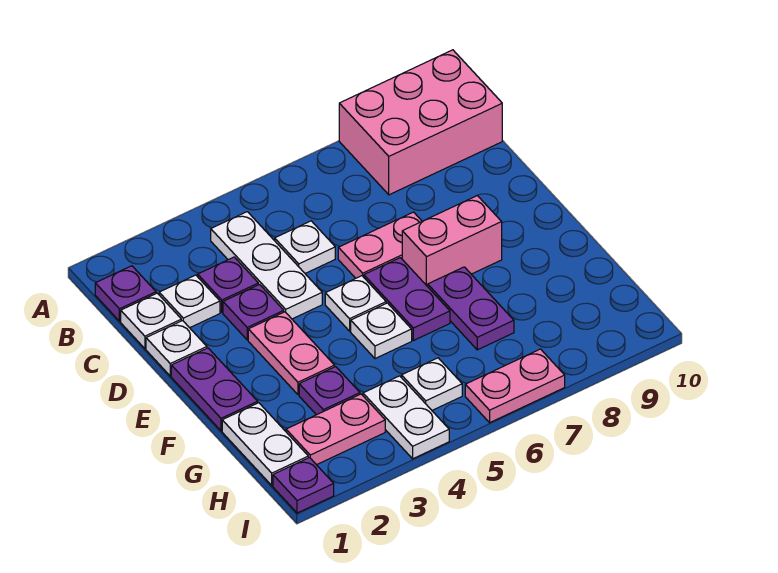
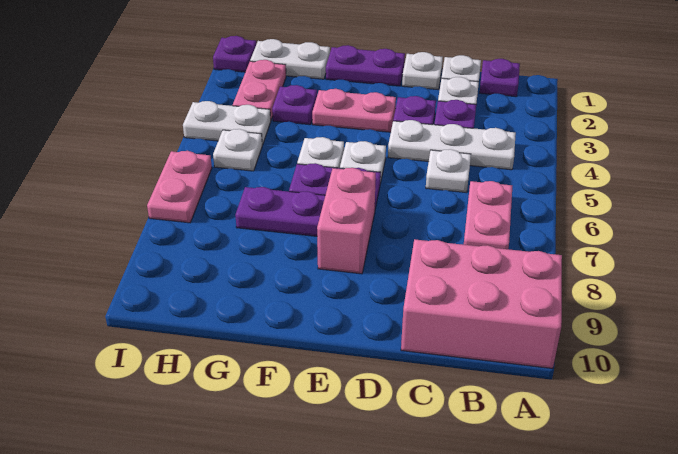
pink brick A8:B10 level 1 -> pink brick A9:C10 level 1
pink plate D6:D7 level 1 -> pink plate B6:B7 level 1

